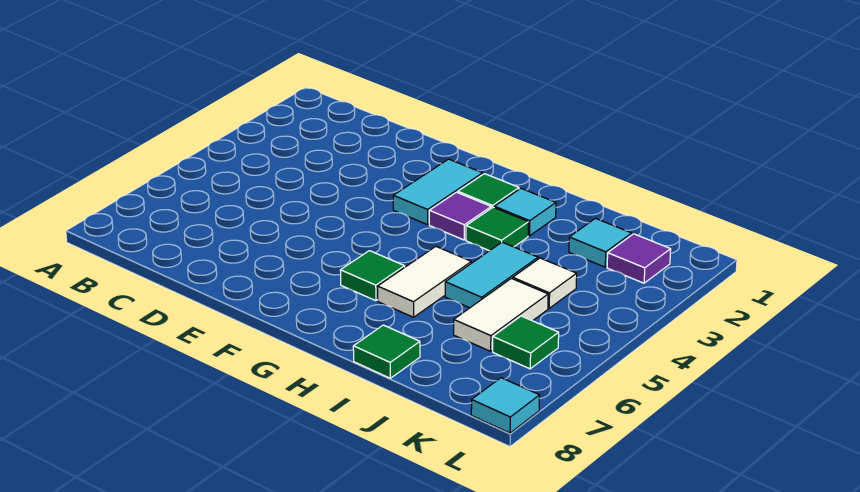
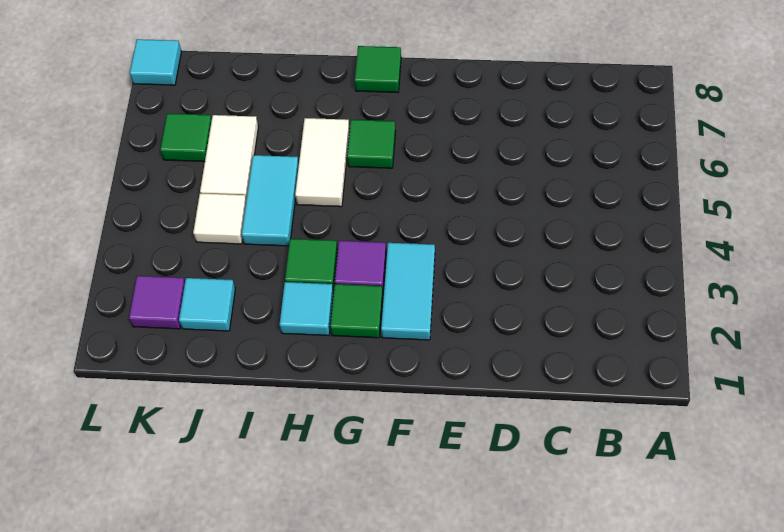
green tile I8 level 1 -> green tile G8 level 1

